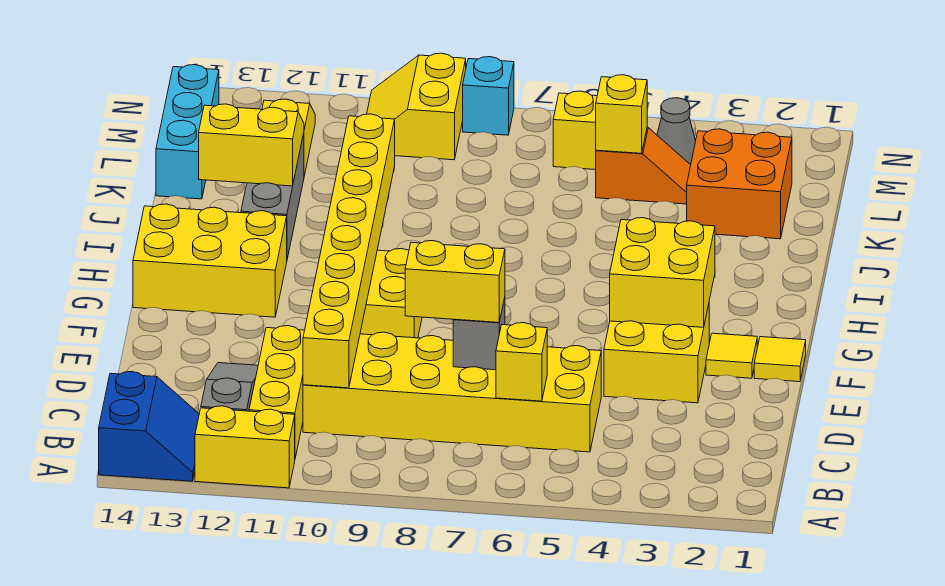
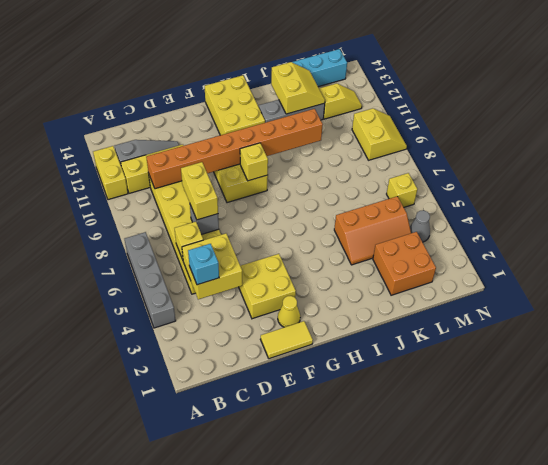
none -> grey brick A4:A7 level 1
blue slope A13:B14 level 1 top 14 -> none
yellow brick C10:J10 level 2 -> orange brick C10:J10 level 2
yellow tile F1 level 1 -> yellow tile E1:F1 level 1
yellow tile F2 level 1 -> yellow cone F2 level 1
yellow brick F3:G4 level 2 -> yellow brick C4:D5 level 2
orange slope L4:L5 level 1 top 5 -> orange slope J4:L5 level 1 top 5
yellow brick L5 level 2 -> yellow brick G9 level 2
yellow slope M9:N10 level 1 top 9 -> yellow slope M9:N10 level 1 top M
cyan brick N8 level 1 -> cyan brick C4 level 3

